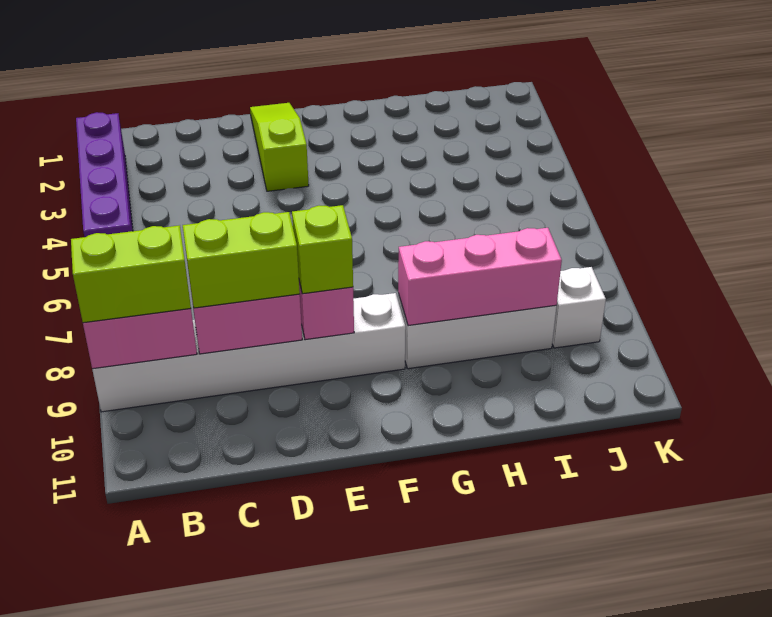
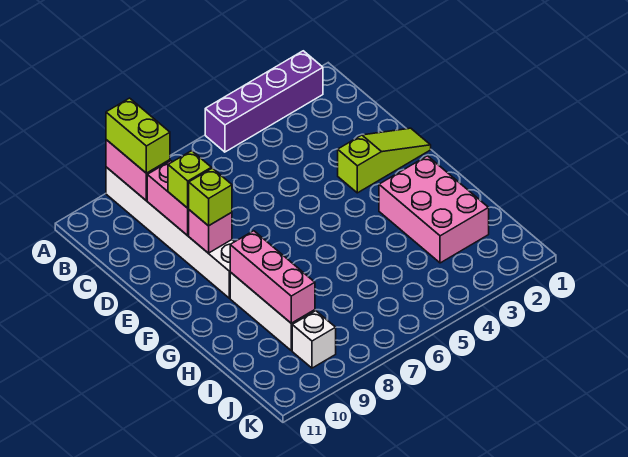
lime brick C9:D9 level 3 -> lime brick D9 level 3
none -> pink brick G2:I3 level 1

